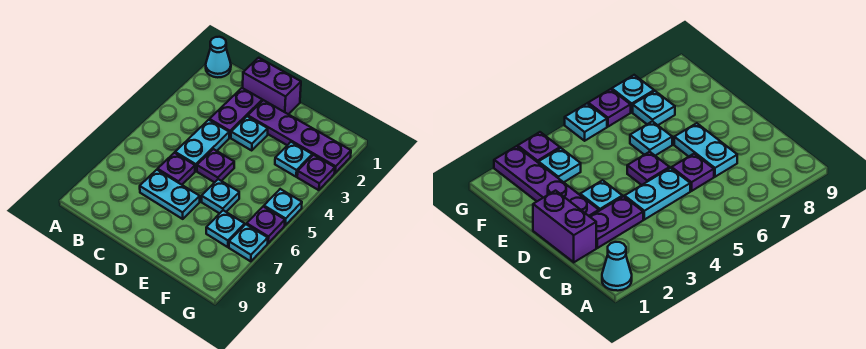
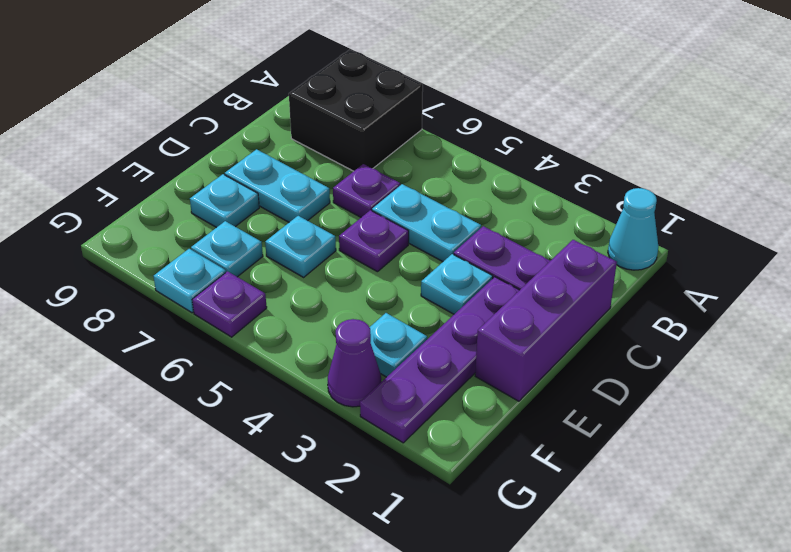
none -> black brick A7:B8 level 1
purple brick C1:D1 level 1 -> purple brick C1:E1 level 1
cyan plate C7:D7 level 1 -> cyan plate D7:D8 level 1
purple plate G3 level 1 -> purple cone G3 level 1
cyan plate G5 level 1 -> cyan plate E8 level 1

